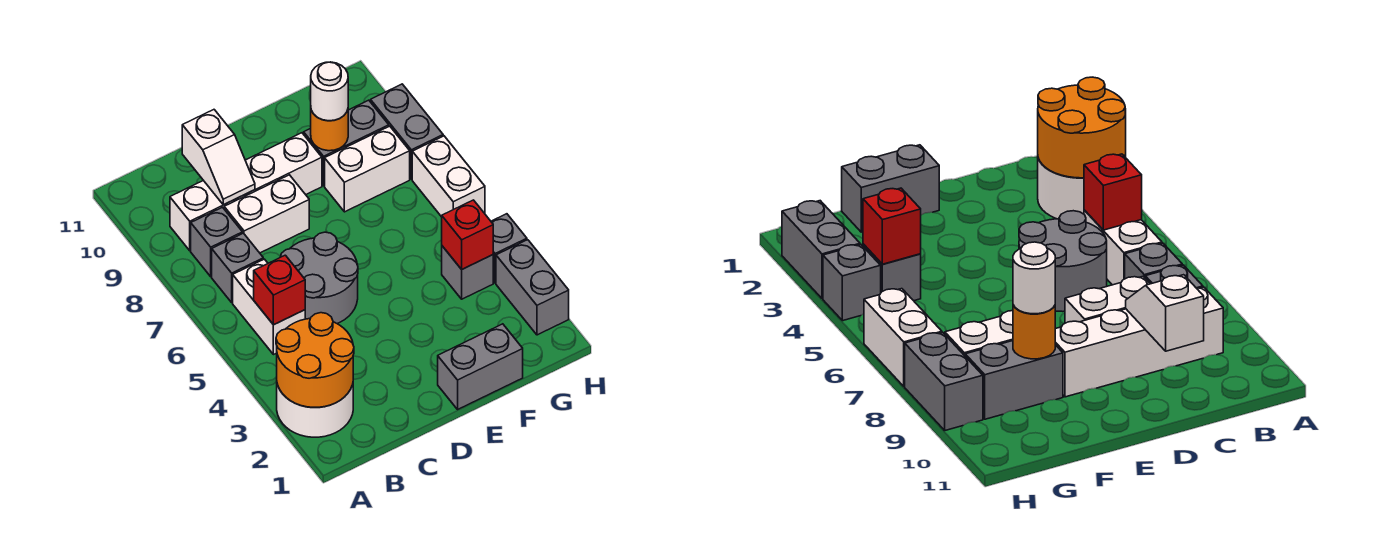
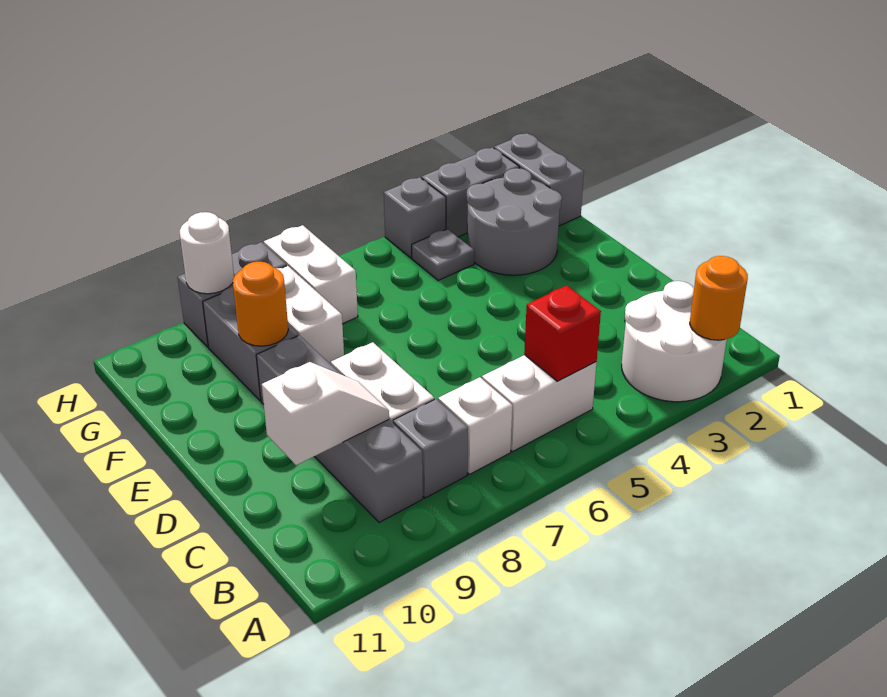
orange round brick A2:B3 level 2 -> orange round brick A2 level 2
grey brick B7 level 1 -> white brick B7 level 1
white brick B9:E9 level 1 -> grey brick B9:E9 level 1
grey round brick C5:D6 level 1 -> grey round brick F2:G3 level 1
grey brick E1:F1 level 1 -> grey brick G1:H1 level 1
white round brick F9 level 3 -> white round brick H9 level 2
grey brick G4 level 1 -> grey plate G4 level 1
red brick G4 level 2 -> none
white brick H6:H7 level 1 -> white brick G7:H7 level 1

